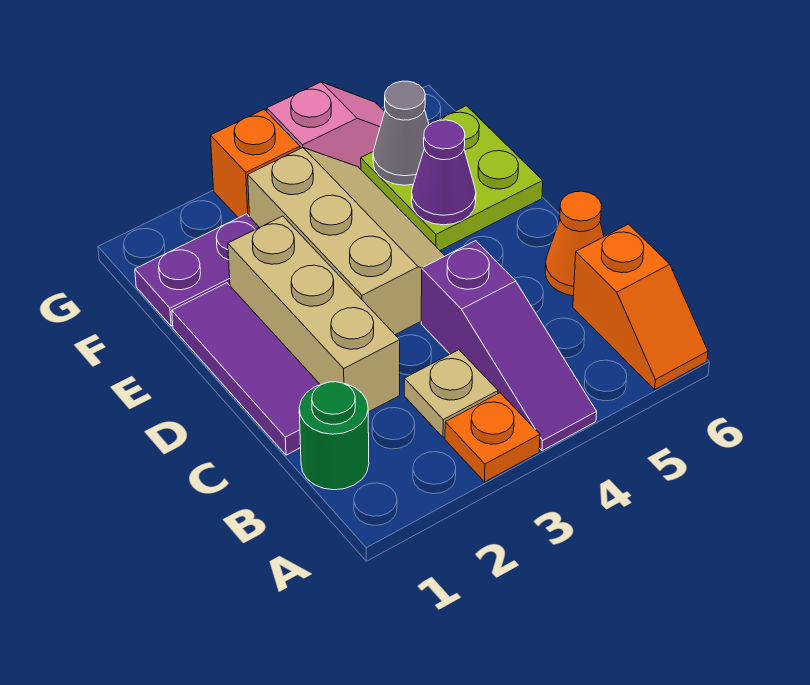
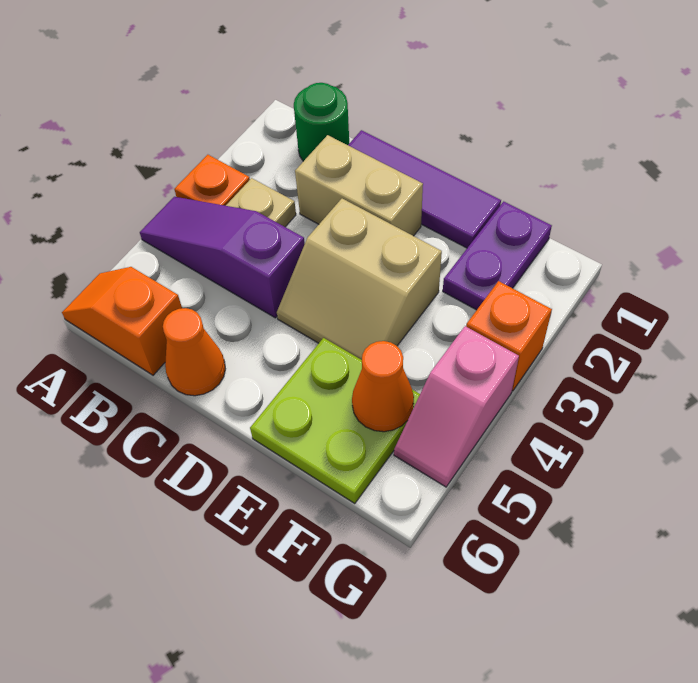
tan brick C2:E2 level 1 -> tan brick C2:D2 level 1
tan slope D3:F4 level 1 top 3 -> tan slope D3:E4 level 1 top 3
purple cone E5 level 2 -> none
grey cone F5 level 2 -> orange cone F5 level 2

